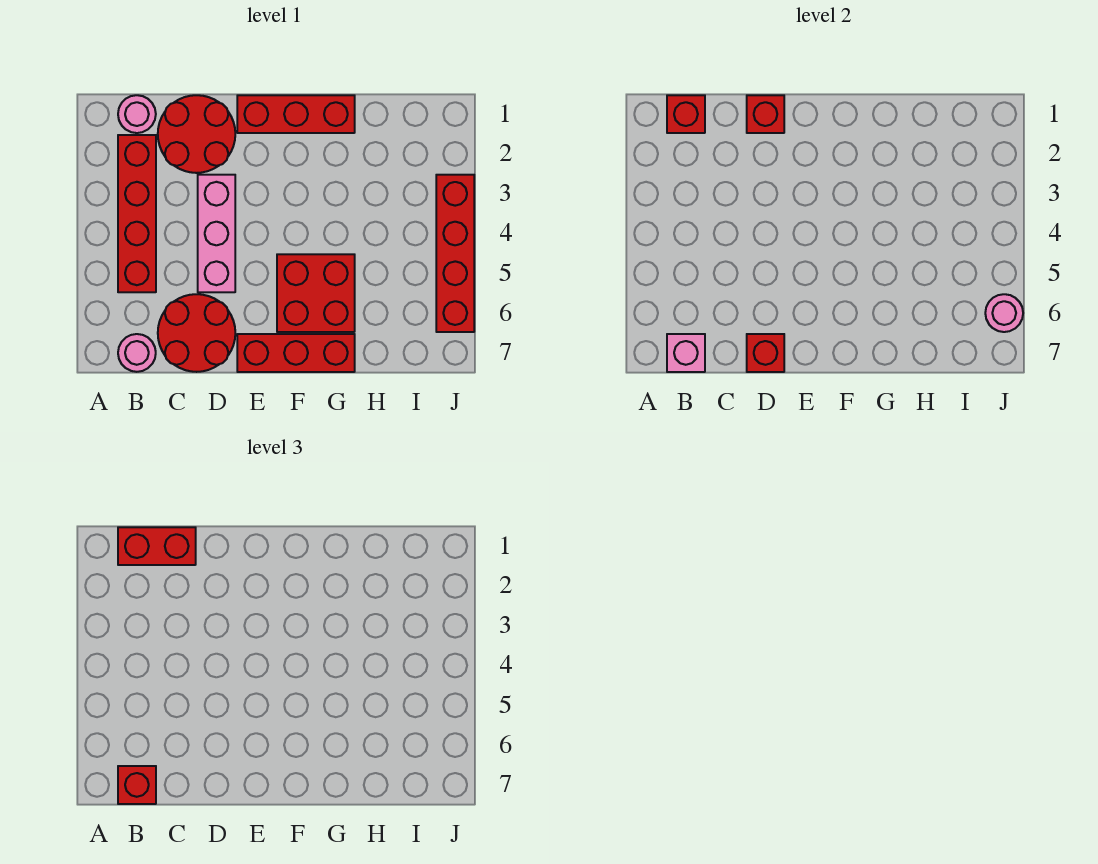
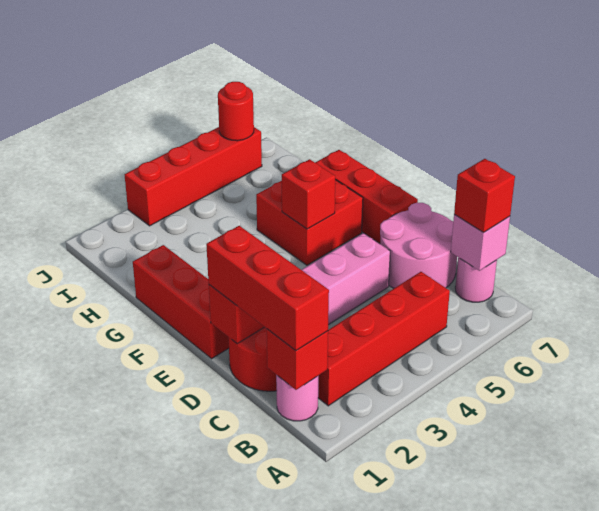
red brick B1:C1 level 3 -> red brick B1:D1 level 3
red round brick C6:D7 level 1 -> pink round brick C6:D7 level 1
red brick D7 level 2 -> red brick F5 level 2
pink round brick J6 level 2 -> red round brick J6 level 2

